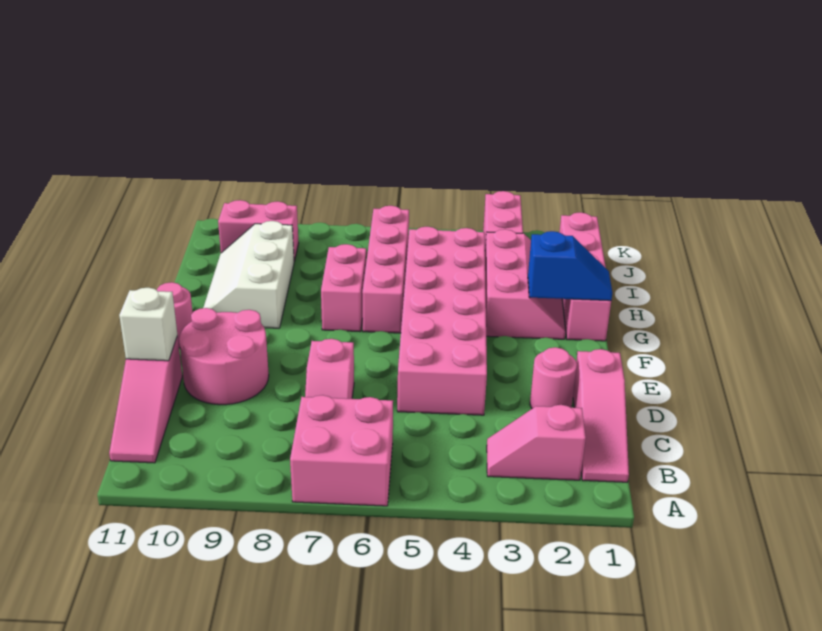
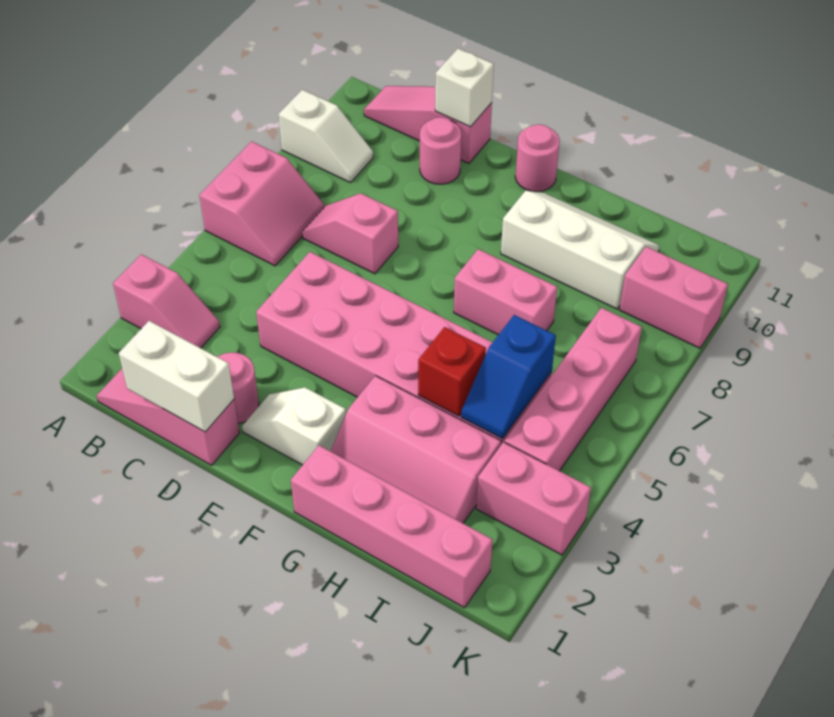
pink brick A6:B7 level 1 -> pink slope A6:B7 level 1 top A
none -> white slope A9:B9 level 1 top A
pink slope B2:B3 level 1 top 2 -> pink slope A3:B3 level 1 top A
none -> white brick C1:D1 level 2
pink round brick D9:E10 level 1 -> pink round brick D10 level 1
none -> white slope E2:F2 level 1 top F
blue slope G1:G2 level 2 top 2 -> blue slope I4:I5 level 2 top 5
pink brick G6:J6 level 1 -> pink brick J4:J7 level 1
none -> red brick H4 level 2
pink brick J9:J10 level 1 -> pink brick J9:K9 level 1

